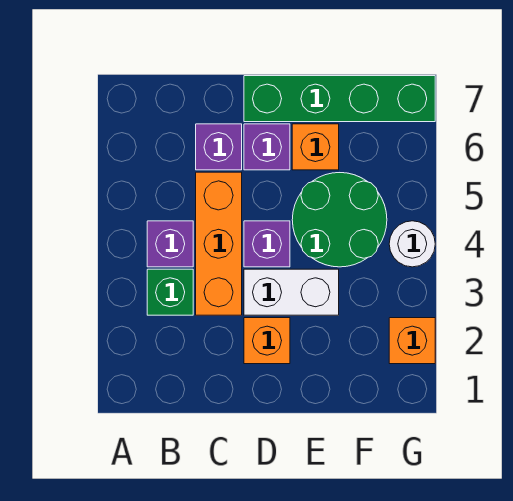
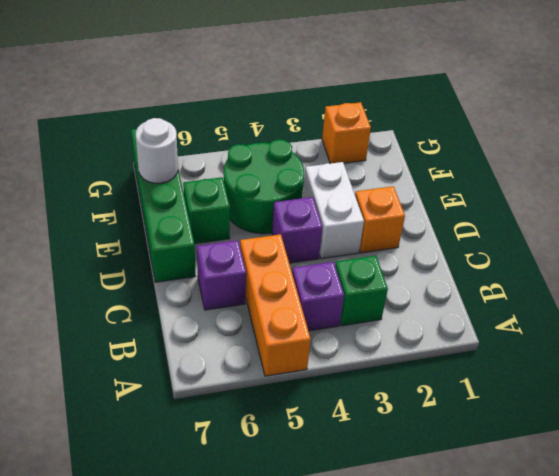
orange brick C3:C5 level 1 -> orange brick A5:C5 level 1
purple brick D6 level 1 -> none
orange brick E6 level 1 -> green brick E6 level 1
white round brick G4 level 1 -> white round brick F7 level 2

